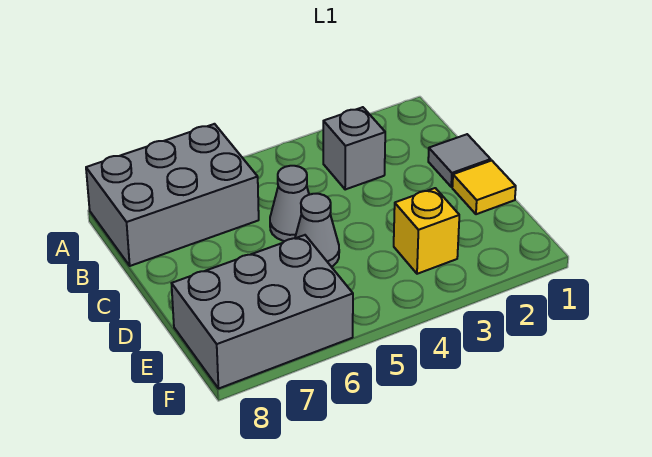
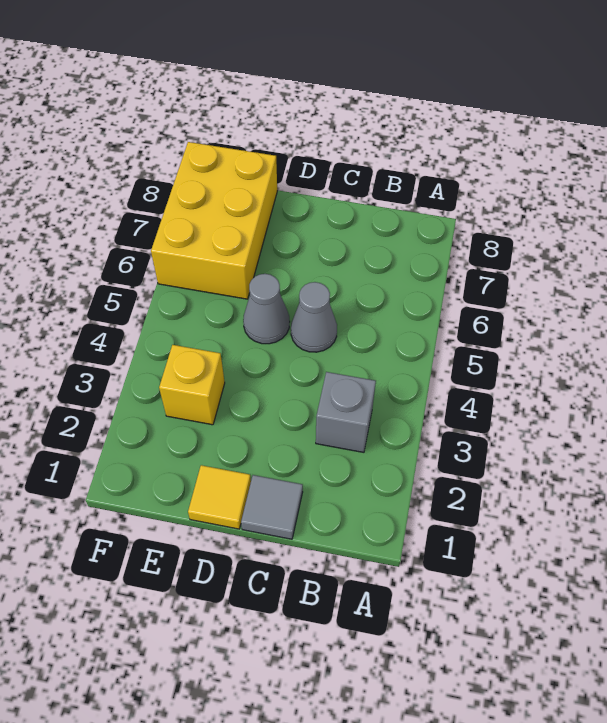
grey brick A6:B8 level 1 -> none
grey brick E6:F8 level 1 -> yellow brick E6:F8 level 1

